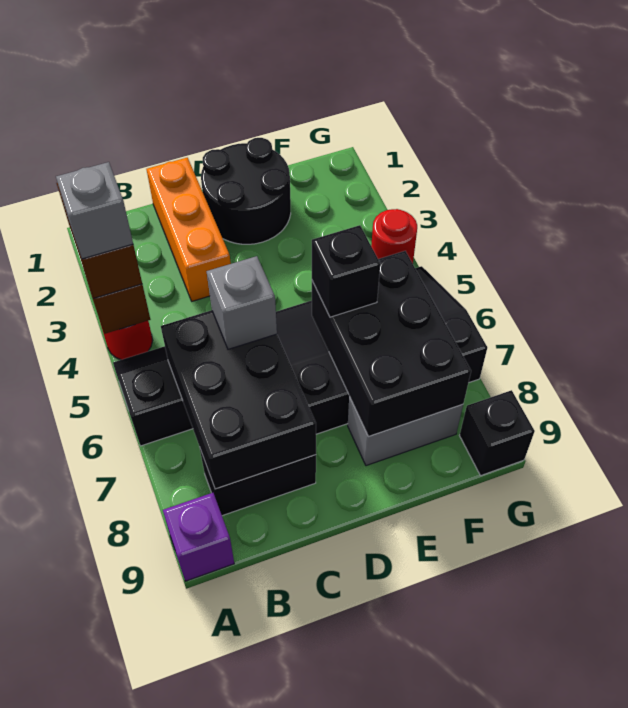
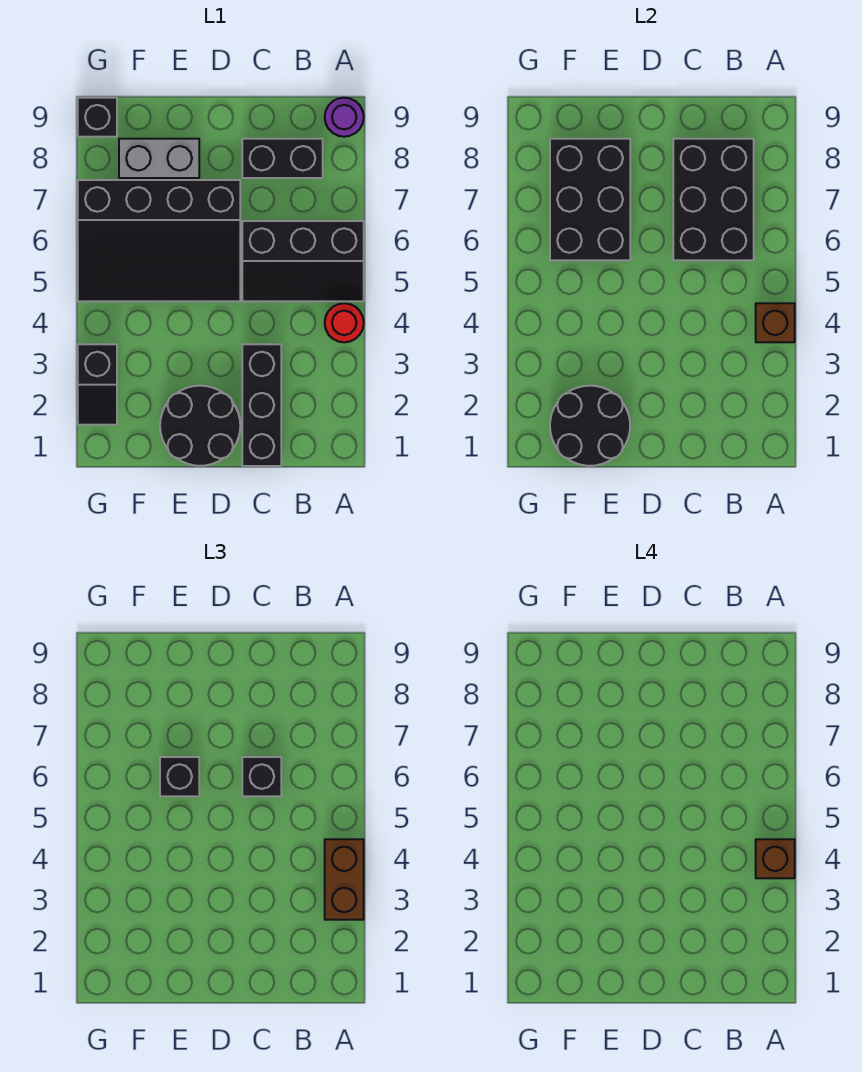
grey brick A4 level 4 -> brown brick A4 level 4
purple brick A9 level 1 -> purple round brick A9 level 1
orange brick C1:C3 level 1 -> black brick C1:C3 level 1
grey brick C6 level 3 -> black brick C6 level 3
none -> black round brick E1:F2 level 2
none -> black slope G2:G3 level 1 top 3
red round brick G4 level 1 -> none

